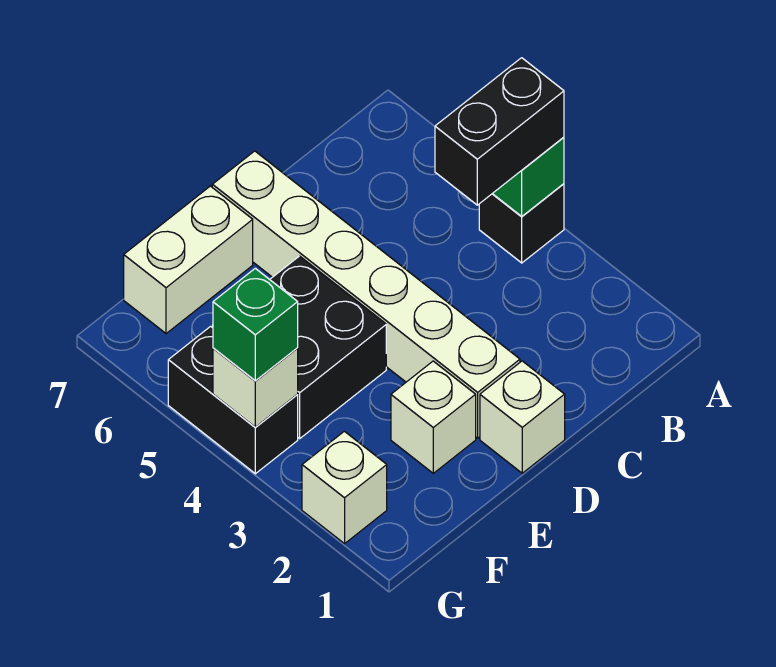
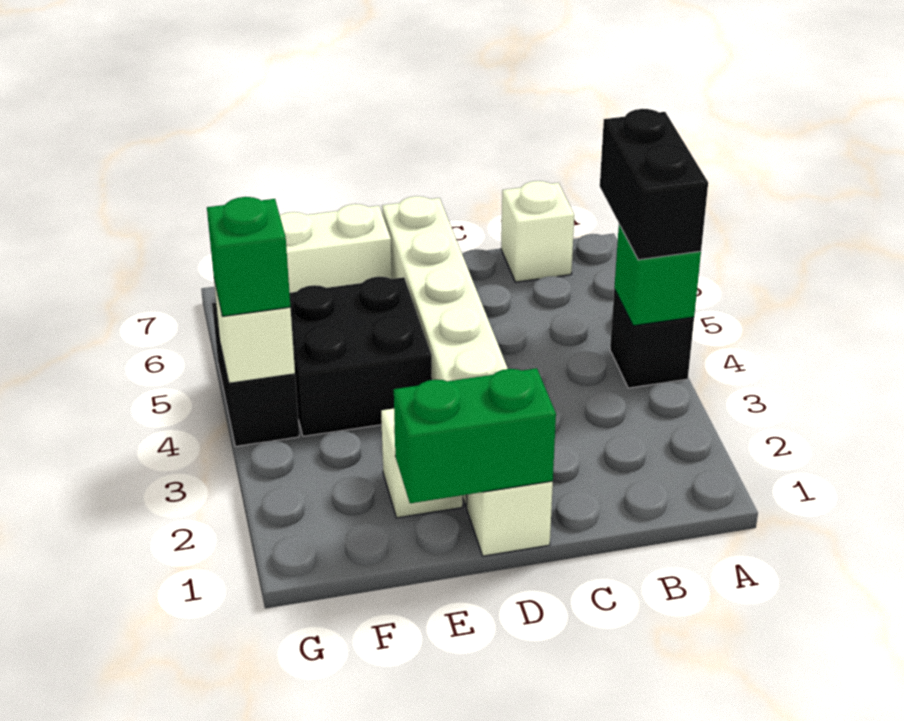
black brick A4:B4 level 3 -> black brick A4:A5 level 3
none -> green brick D1:E1 level 2
white brick G2 level 1 -> white brick B7 level 1

